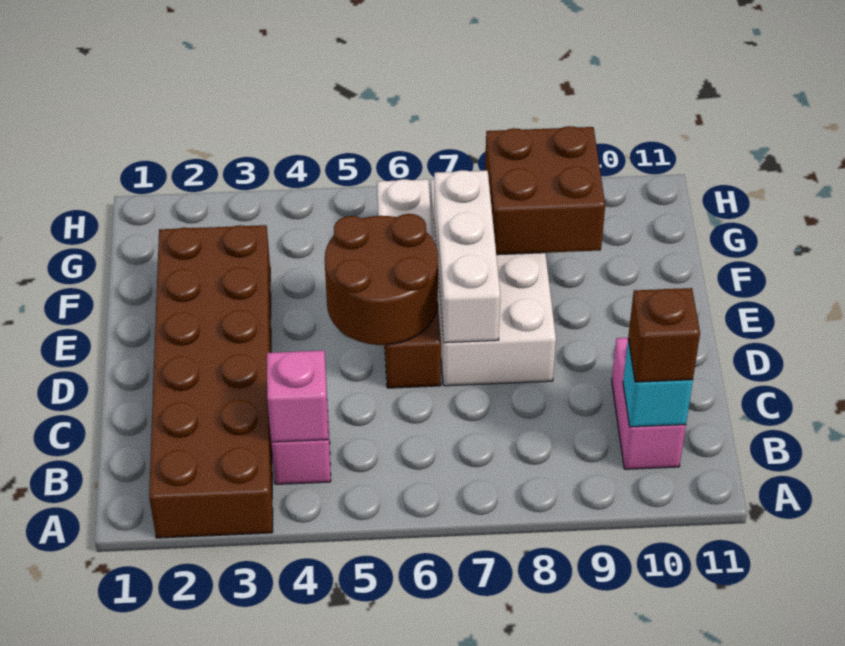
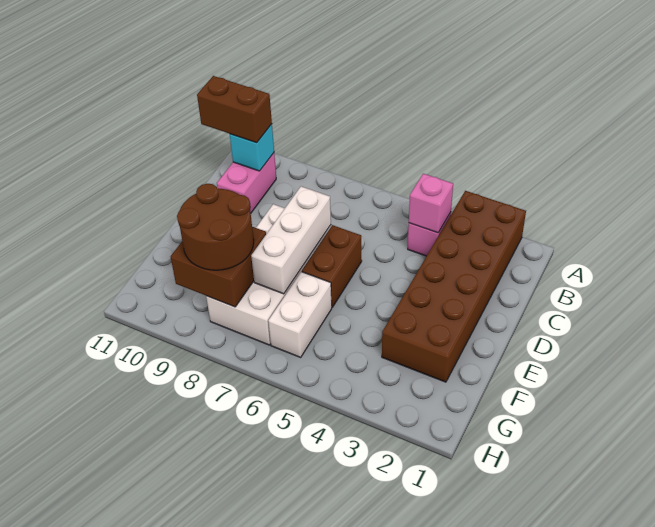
brown brick B10 level 3 -> brown brick B10:B11 level 3
brown round brick D5:E6 level 2 -> brown round brick F8:G9 level 3

